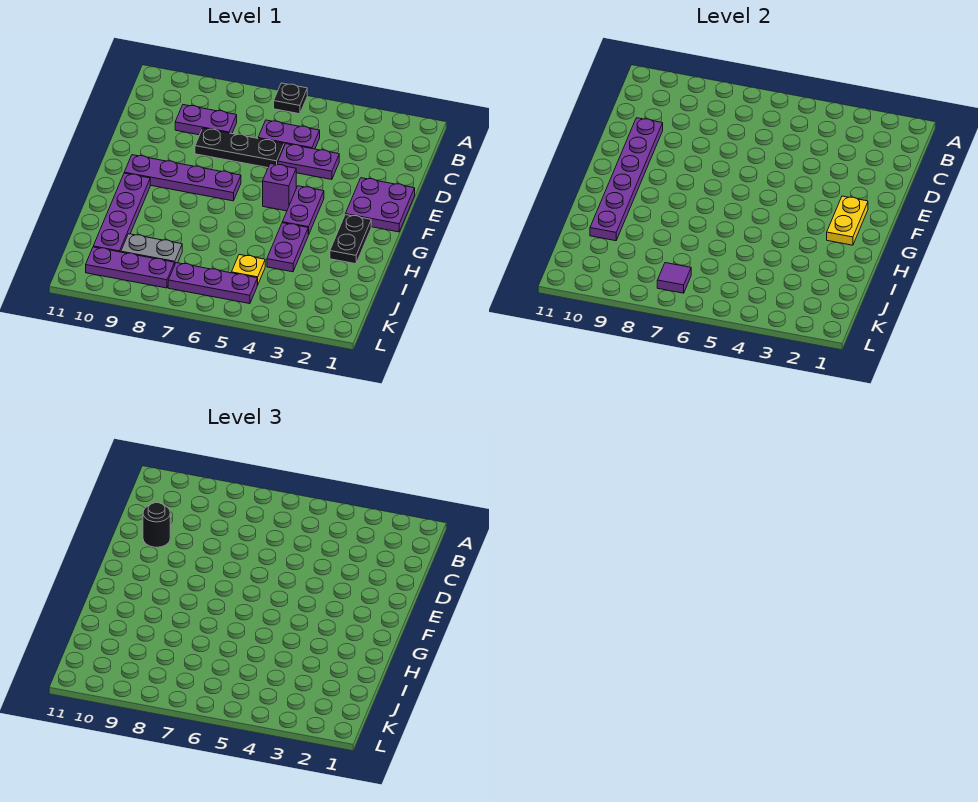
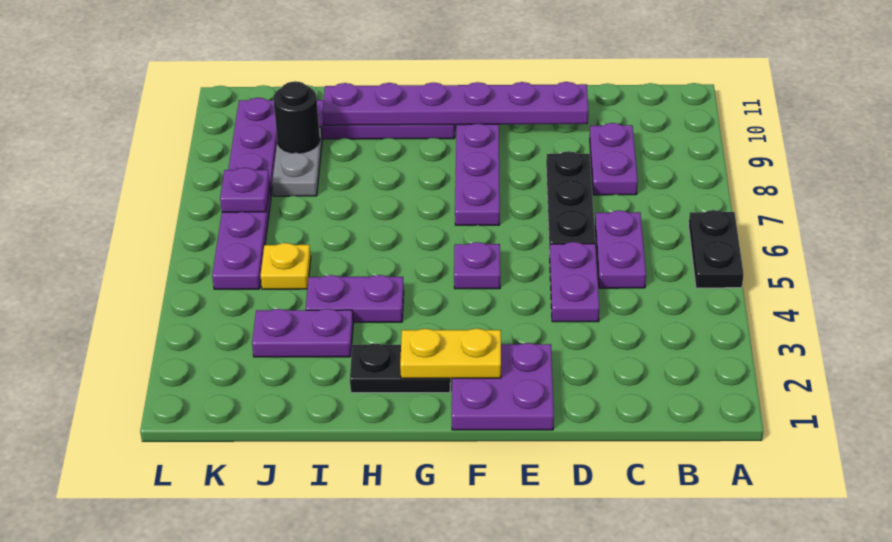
black plate A6 level 1 -> black plate A5:A6 level 1
black round brick D10 level 3 -> black round brick J9 level 2
purple plate F4:G4 level 1 -> purple plate I3:J3 level 1
purple brick F5 level 1 -> purple plate F5 level 1
purple tile K7 level 2 -> purple plate K7 level 2

